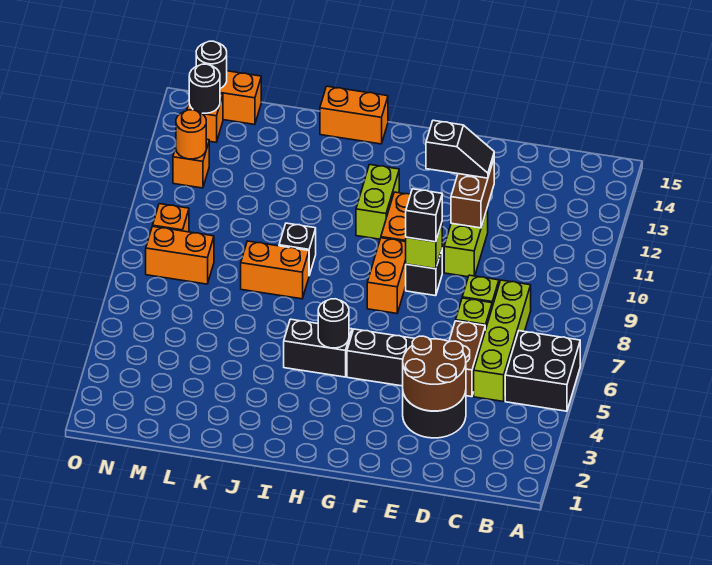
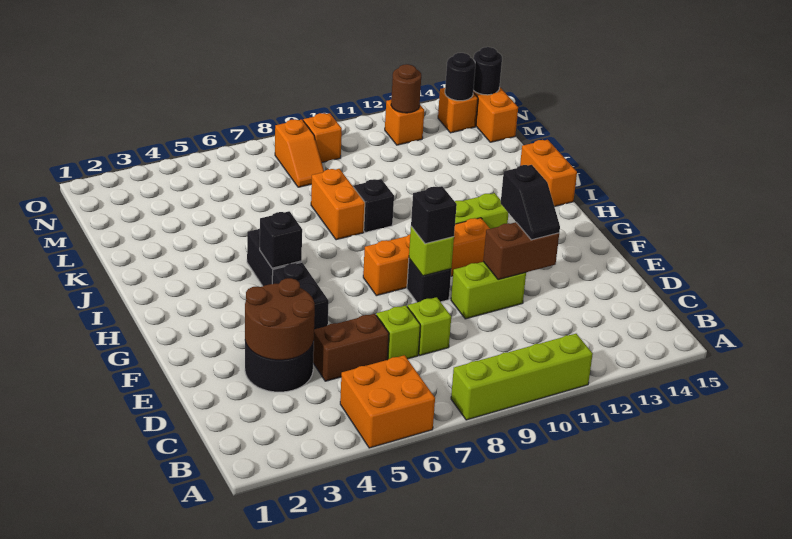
black brick A5:B6 level 1 -> orange brick A5:B6 level 1
lime brick C5:C8 level 1 -> lime brick A8:A11 level 1
black round brick H5 level 2 -> black brick H5 level 2
orange brick M8:N8 level 1 -> orange slope M8:N8 level 1 top N
orange round brick N12 level 2 -> brown round brick N12 level 2

